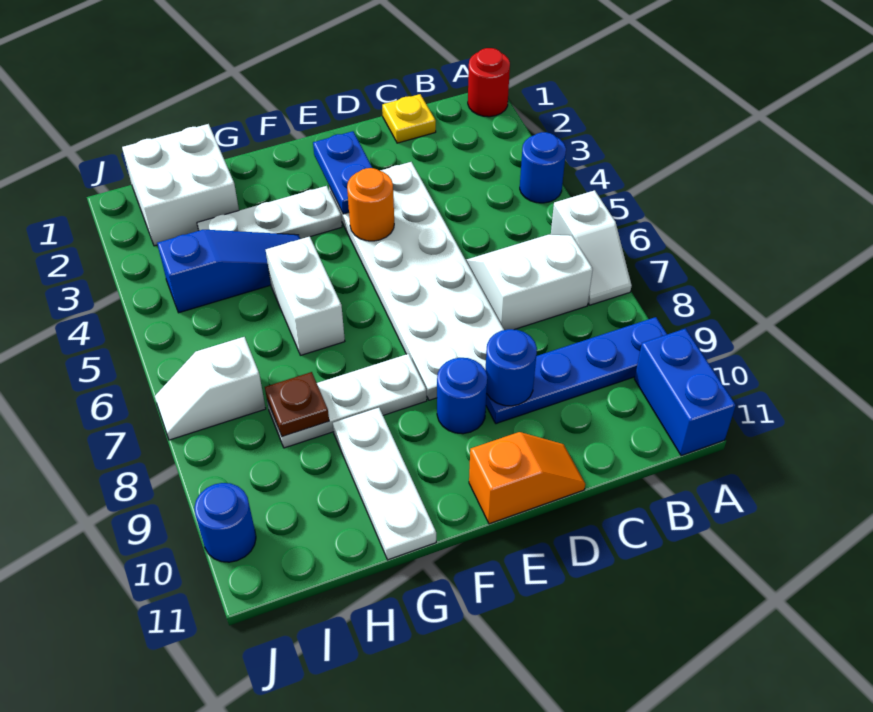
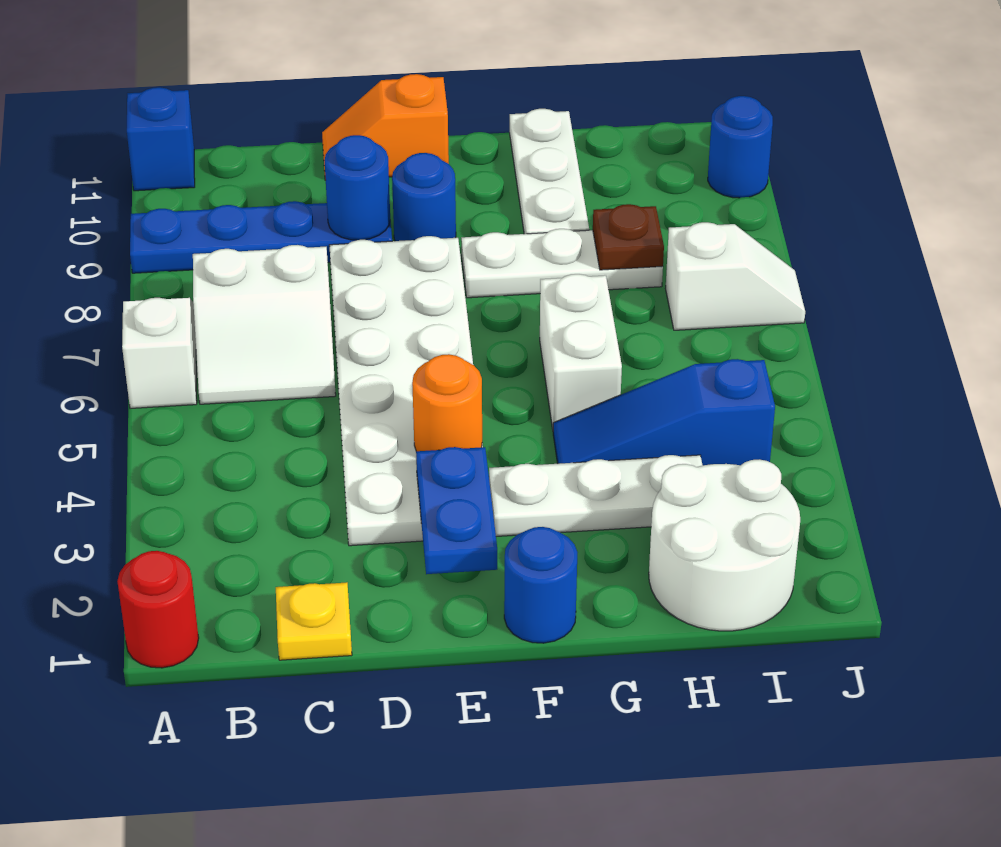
blue round brick A4 level 1 -> blue round brick F1 level 1
blue brick A10:A11 level 1 -> blue brick A11 level 1
white brick H1:I2 level 1 -> white round brick H1:I2 level 1

